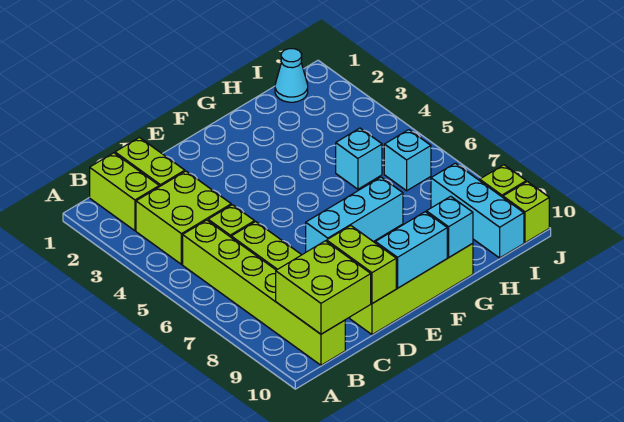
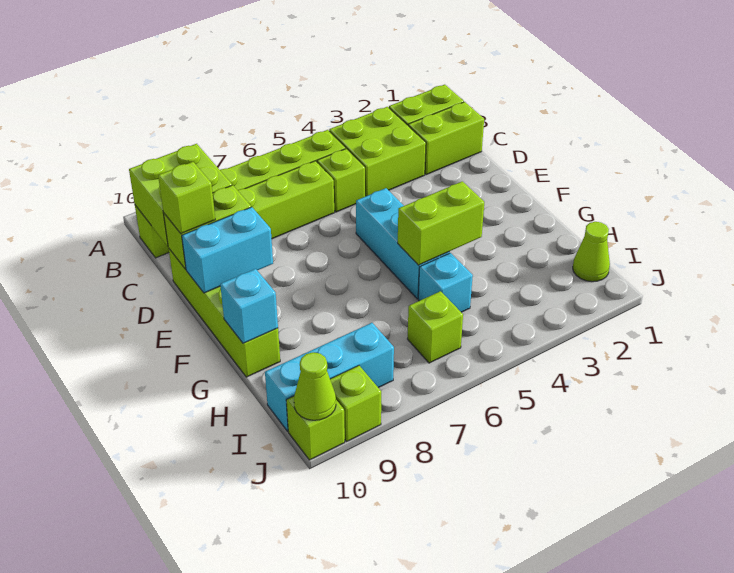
none -> lime brick D10 level 3
cyan brick E7:G7 level 1 -> cyan brick E5:G5 level 1
cyan brick E10:F10 level 2 -> cyan brick E9:E10 level 2
none -> lime brick G4:G5 level 2
cyan cone I1 level 1 -> lime cone I1 level 1
cyan brick I6 level 1 -> lime brick I6 level 1
none -> lime cone J10 level 2

